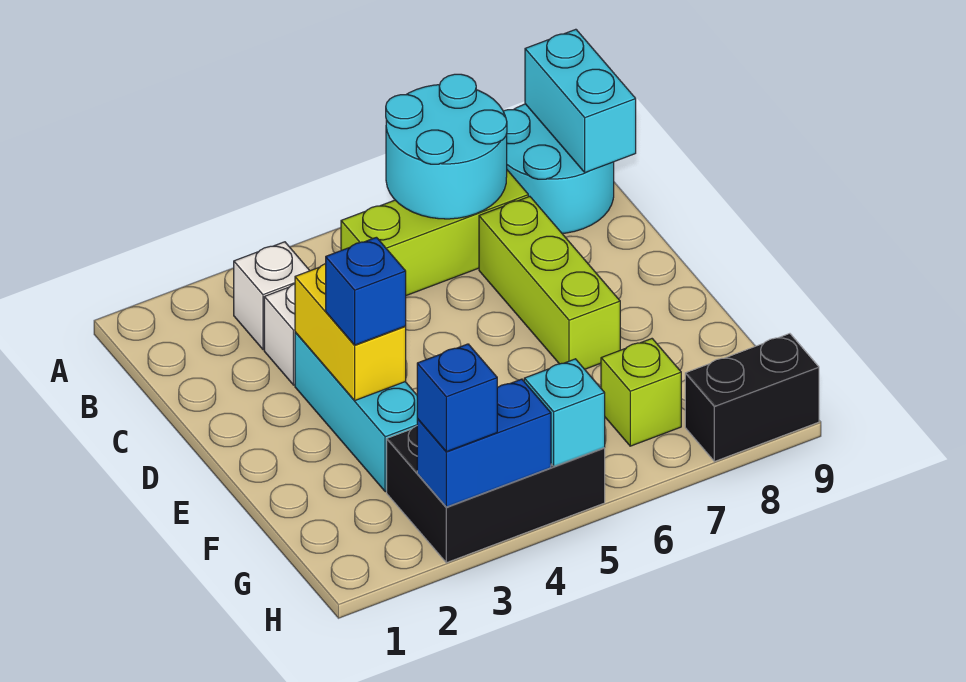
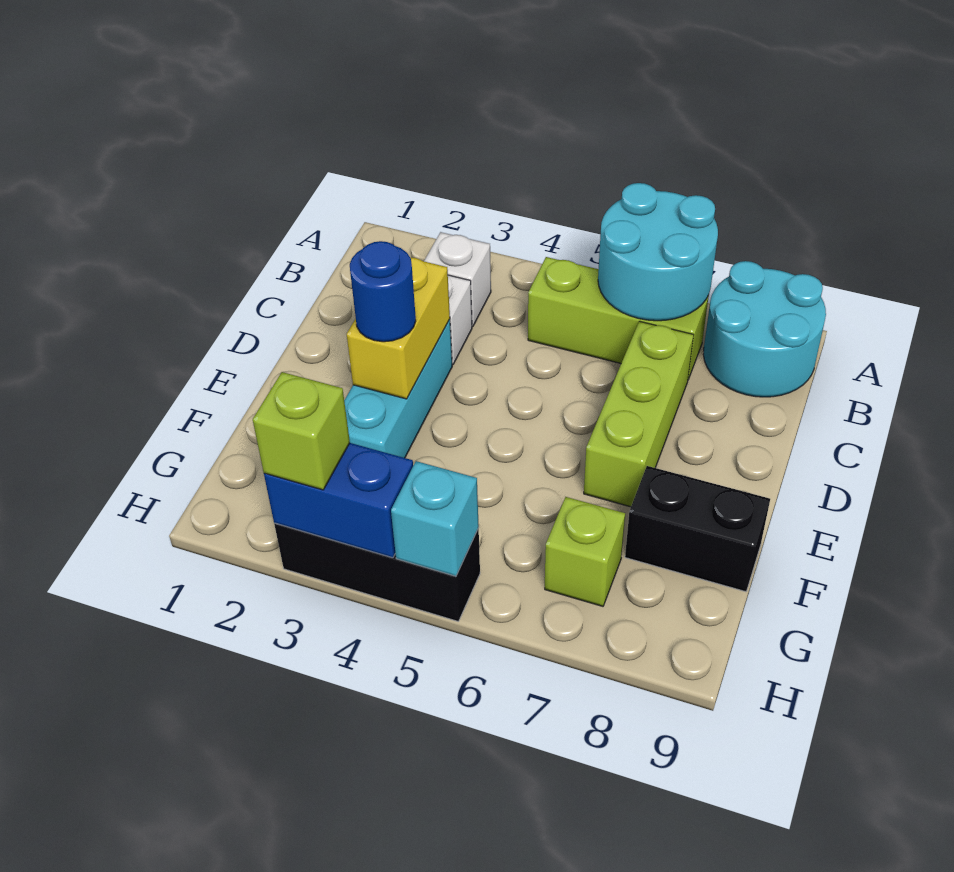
cyan brick A9:B9 level 2 -> none
blue brick E3 level 3 -> blue round brick E3 level 3
black brick G3:H5 level 1 -> black brick H3:H5 level 1
blue brick H3 level 3 -> lime brick H3 level 3
black brick H8:H9 level 1 -> black brick F8:F9 level 1

